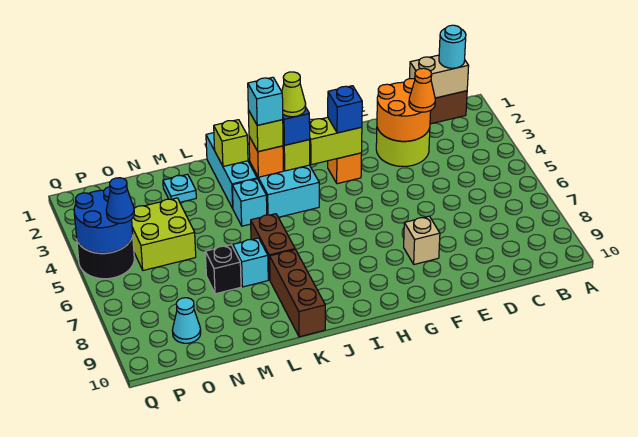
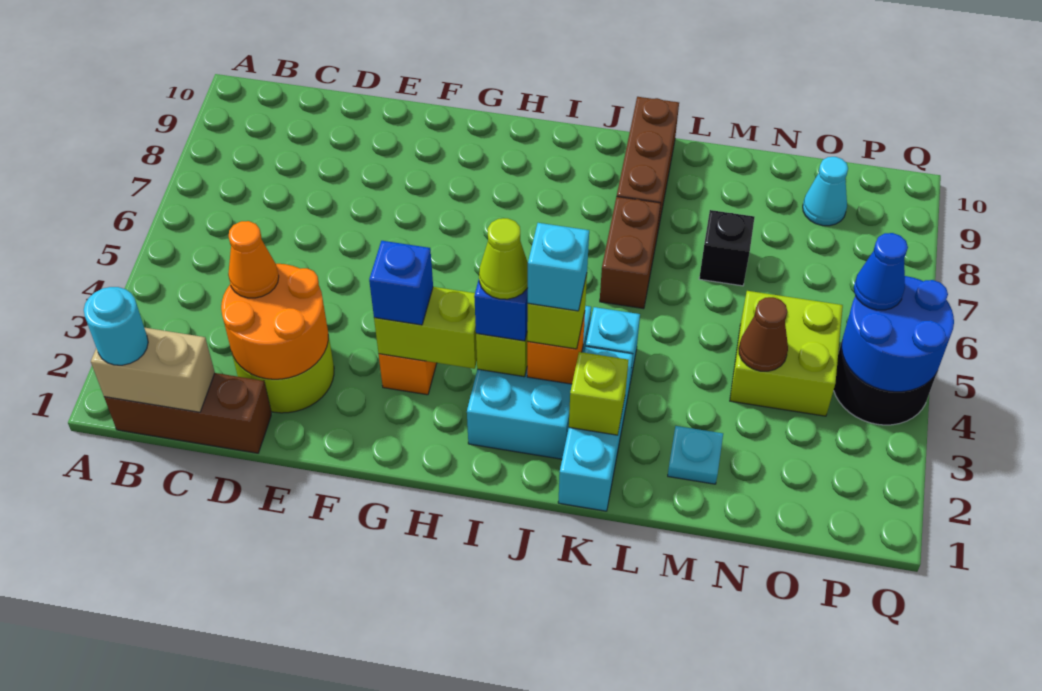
tan brick F8 level 1 -> none
cyan brick L7 level 1 -> none
none -> brown cone N4 level 2

